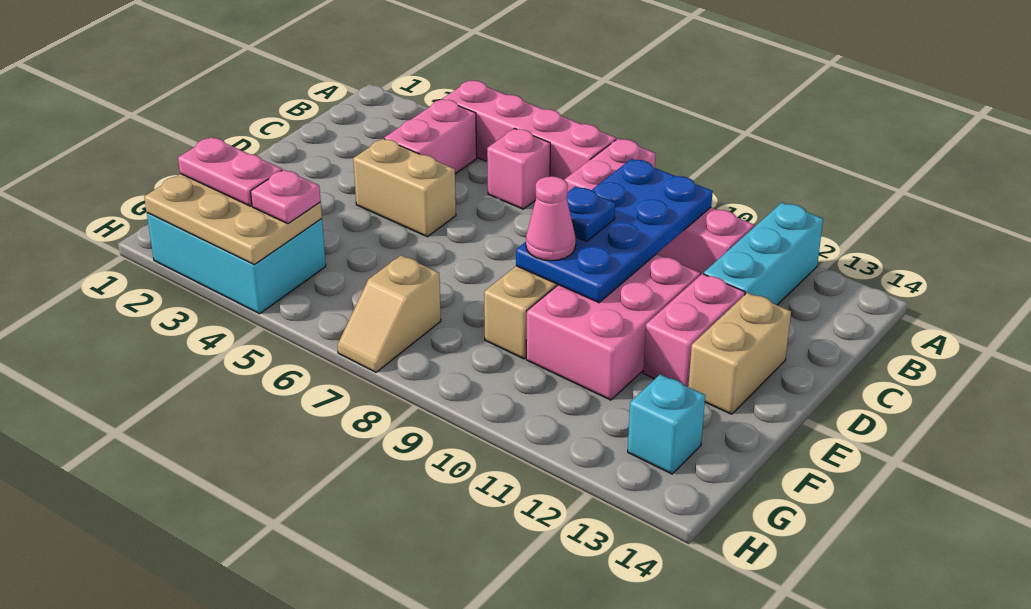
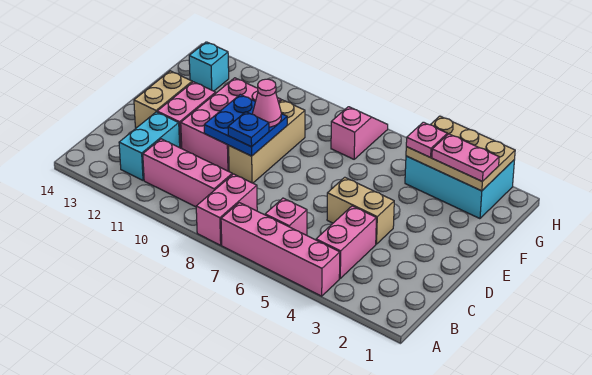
cyan brick A12:C12 level 1 -> cyan brick B12:C12 level 1
blue plate B9:E10 level 2 -> blue plate D9:E10 level 2
tan slope G7:H7 level 1 top G -> pink slope G7:H7 level 1 top G

